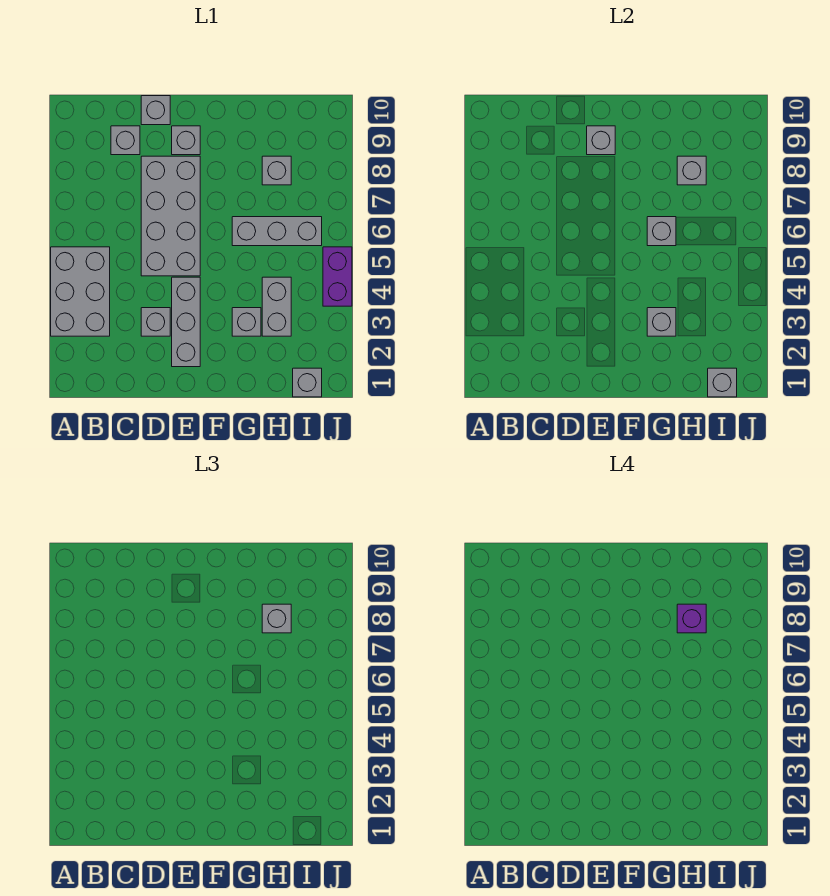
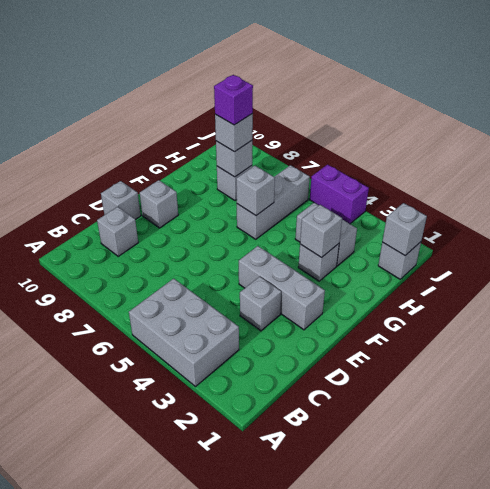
grey brick D5:E8 level 1 -> none
grey brick E9 level 2 -> none

